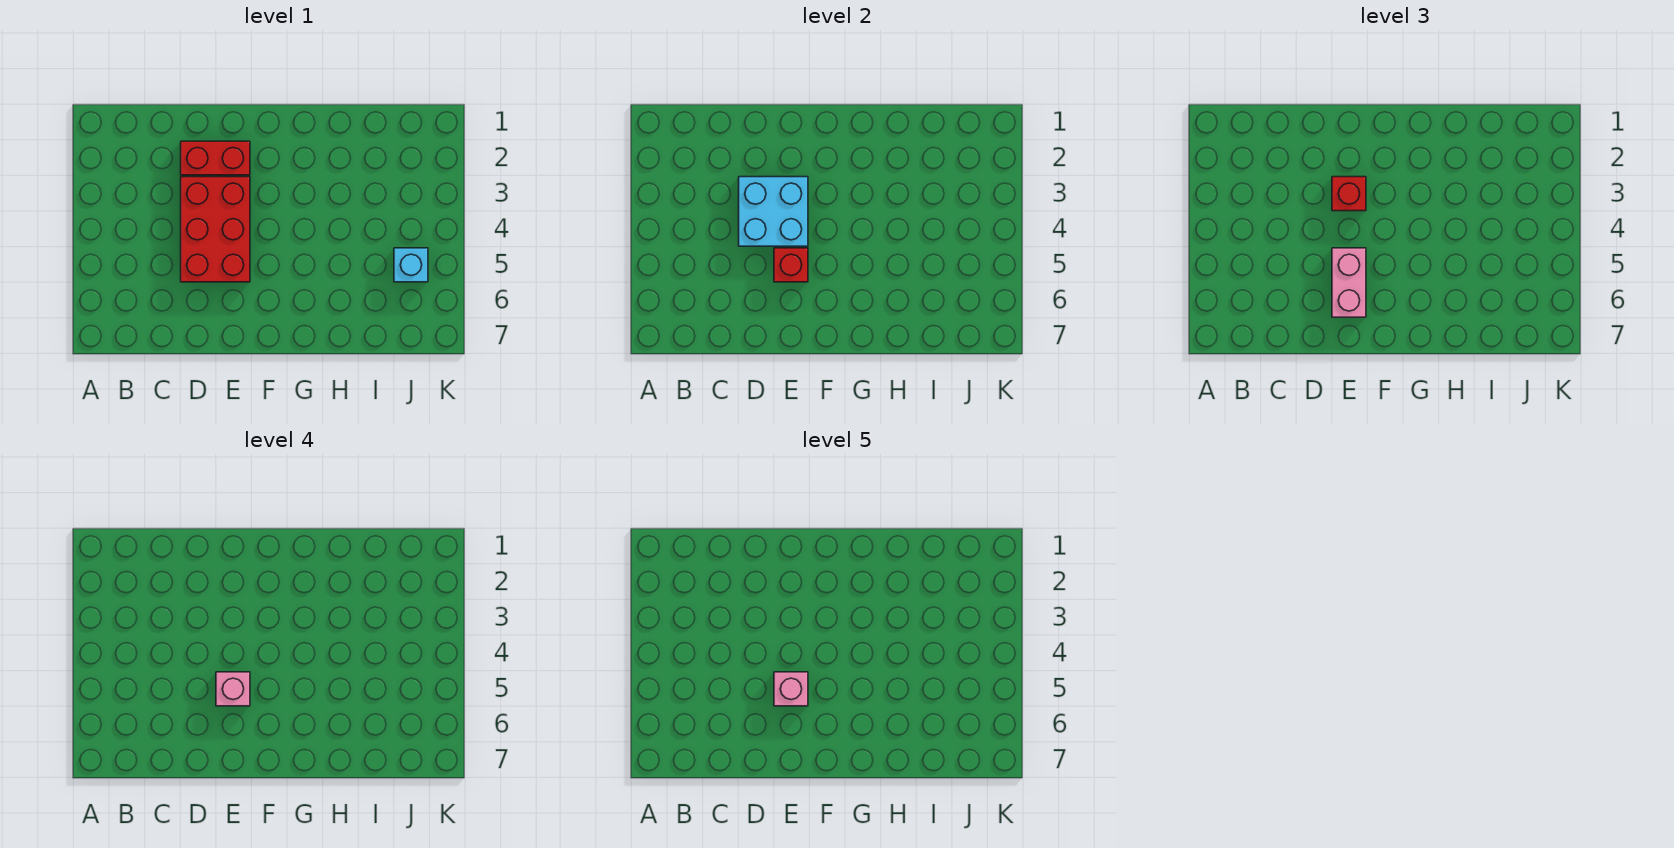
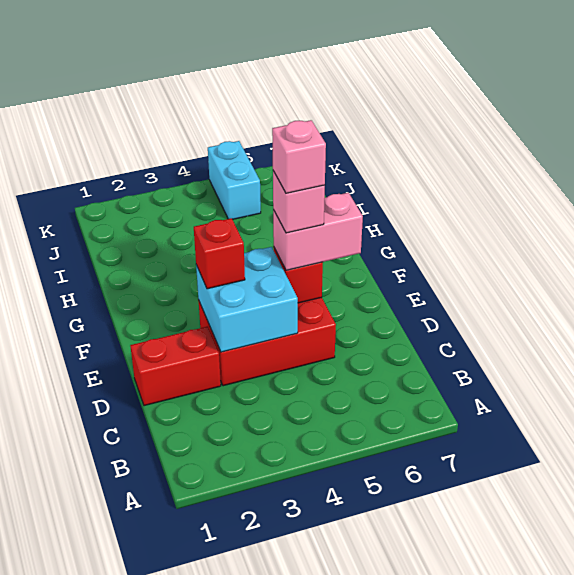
red brick D2:E2 level 1 -> red brick D1:D2 level 1
cyan brick J5 level 1 -> cyan brick J5:K5 level 1

